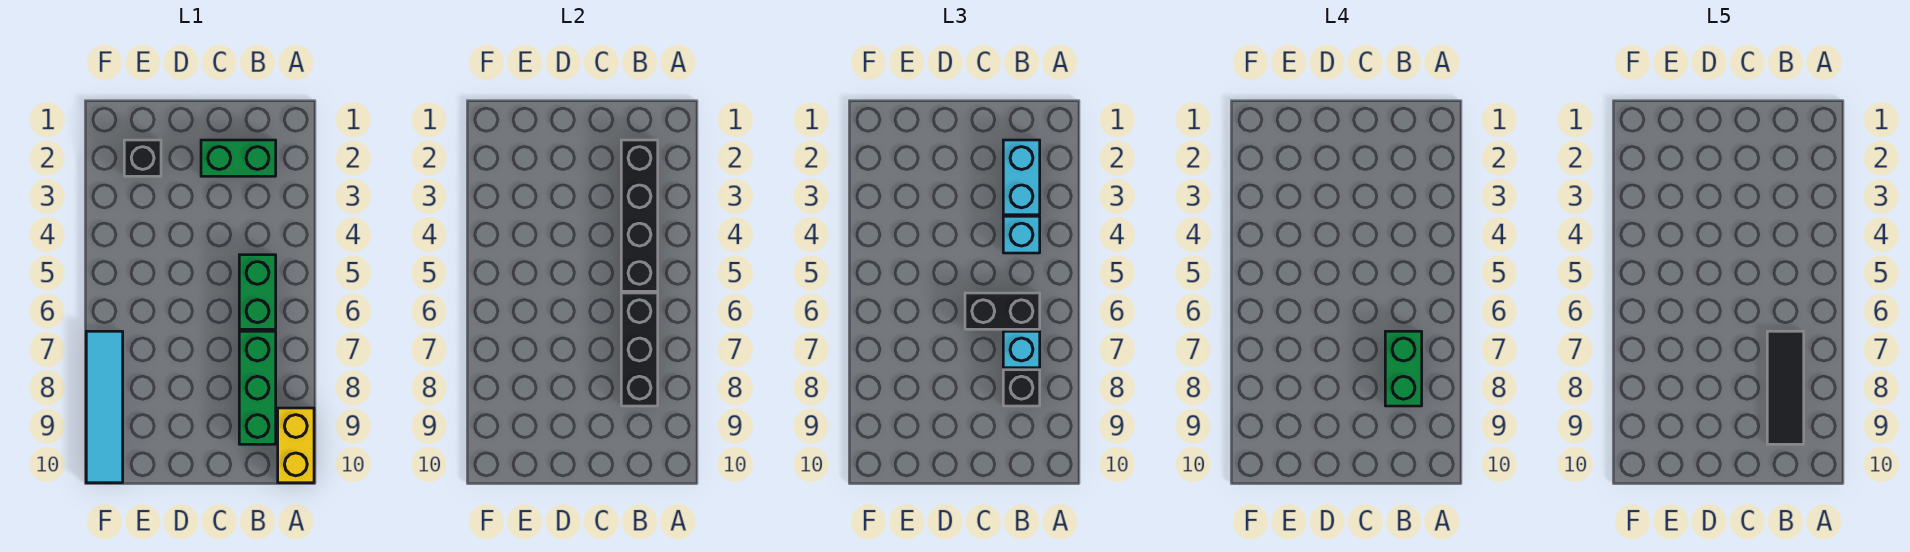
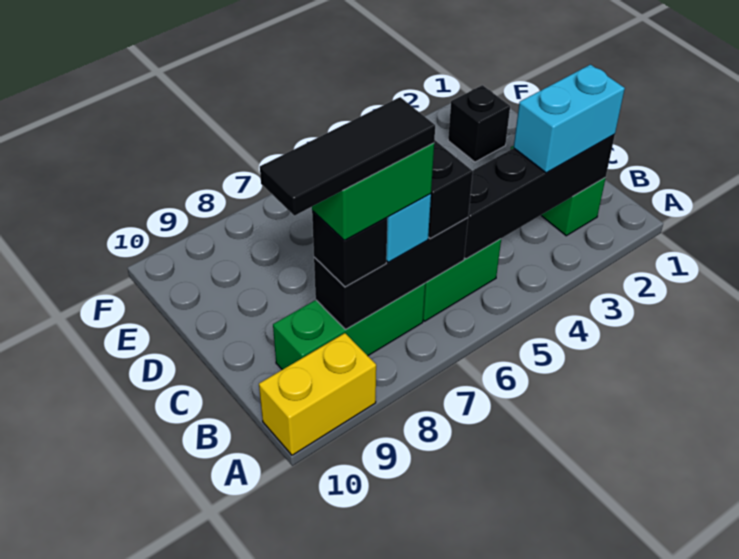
cyan brick B4 level 3 -> none
cyan tile F7:F10 level 1 -> none

